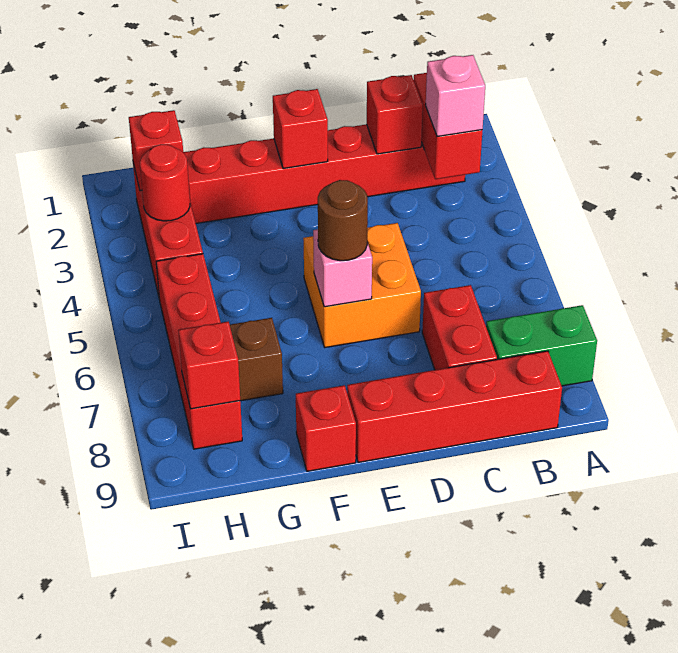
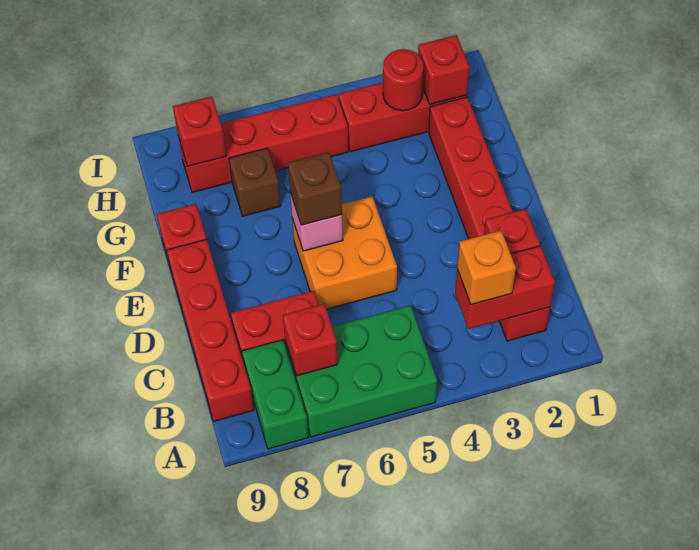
none -> green brick A5:B7 level 1
pink brick B3 level 3 -> orange brick B3 level 3
red brick E2 level 2 -> red brick B7 level 2
brown round brick E6 level 3 -> brown brick E6 level 3

